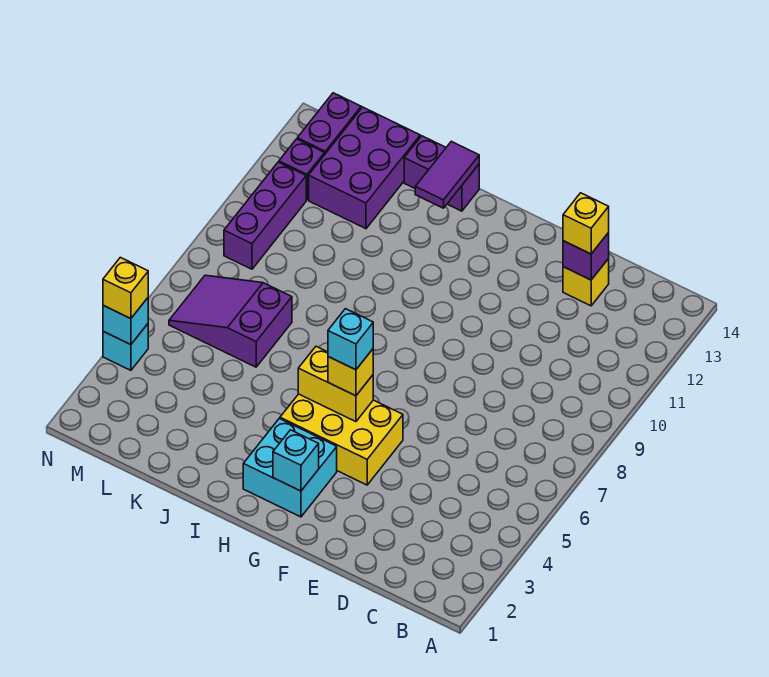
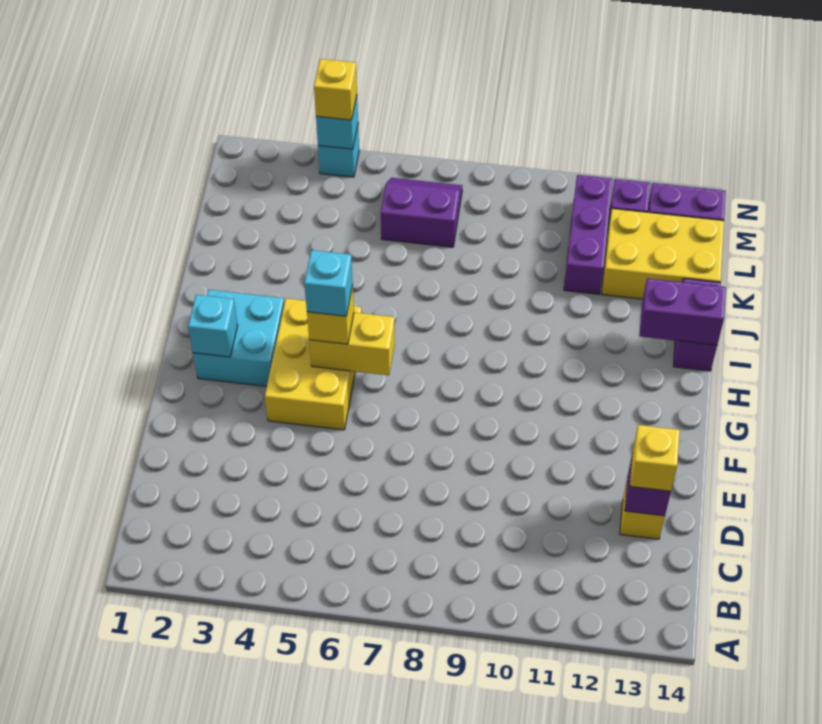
yellow brick G5:H5 level 2 -> yellow brick G5:G6 level 2
purple tile I13:I14 level 2 -> purple brick I13:I14 level 2
purple slope K6:M7 level 1 top K -> purple slope L6:M7 level 1 top L
purple brick K12:L14 level 1 -> yellow brick K12:L14 level 1
purple brick M9:M11 level 1 -> purple brick K11:M11 level 1

